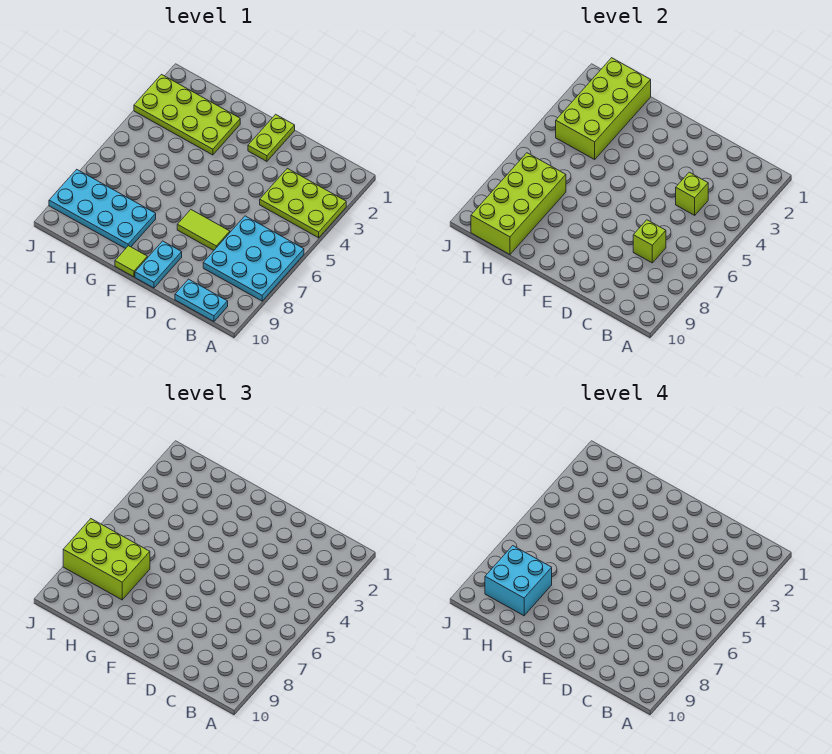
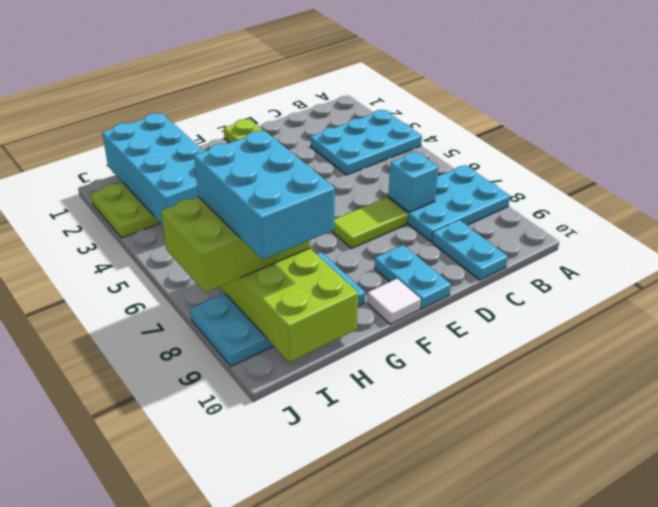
lime plate A3:C4 level 1 -> cyan plate A3:C4 level 1
cyan plate A6:C8 level 1 -> cyan plate A7:C8 level 1
cyan plate B10:C10 level 1 -> cyan plate C9:C10 level 1
lime brick C4 level 2 -> none
lime brick C7 level 2 -> cyan brick C7 level 2
lime tile F10 level 1 -> white tile F10 level 1
lime brick H1:I4 level 2 -> cyan brick H1:I4 level 2
cyan brick H8:I9 level 4 -> cyan brick H7:I9 level 4

